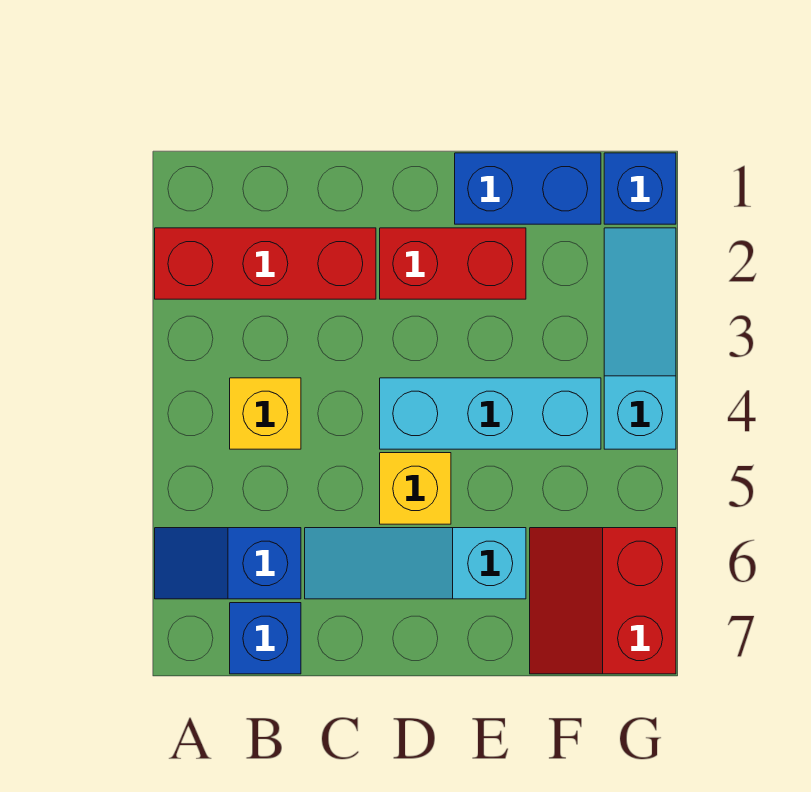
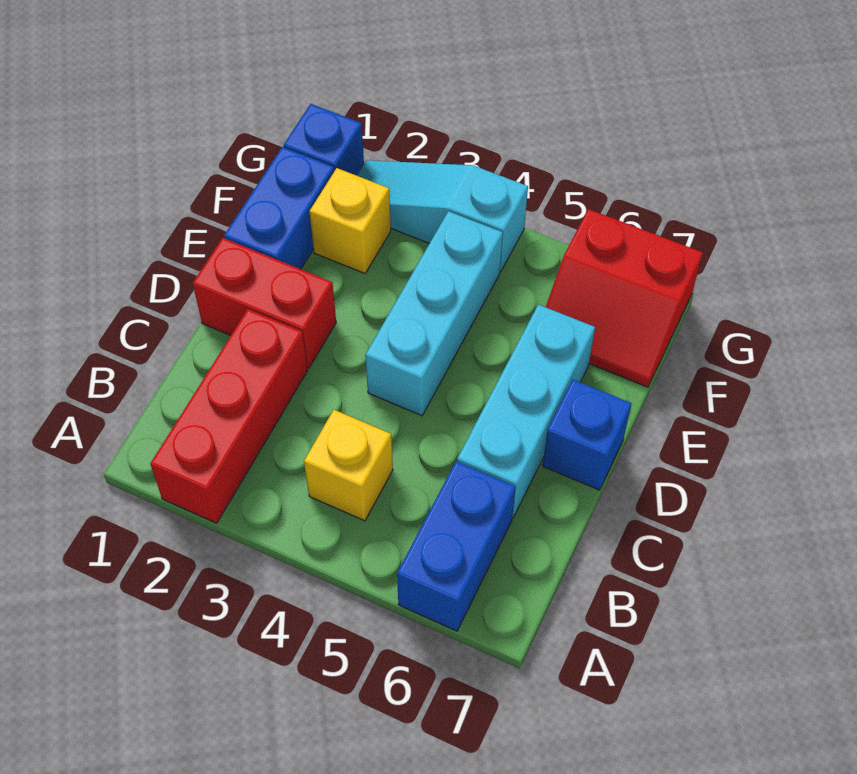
blue slope A6:B6 level 1 top B -> blue brick A6:B6 level 1
blue brick B7 level 1 -> blue brick D7 level 1
cyan slope C6:E6 level 1 top E -> cyan brick C6:E6 level 1
red brick D2:E2 level 1 -> red brick D1:D2 level 1
yellow brick D5 level 1 -> yellow brick F2 level 1

